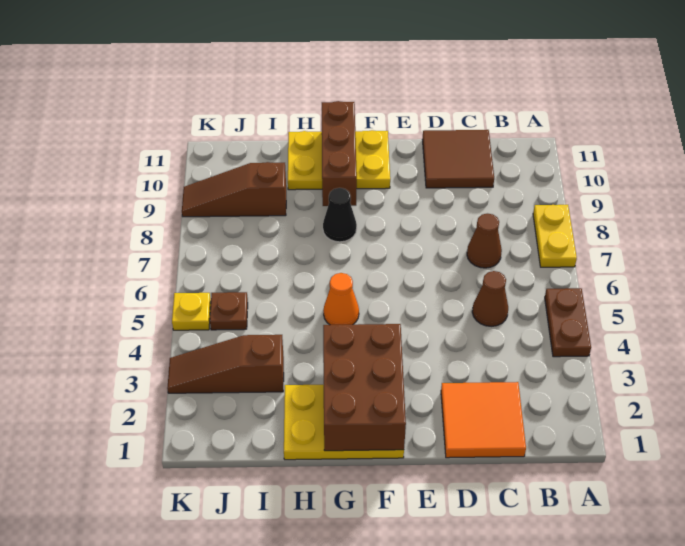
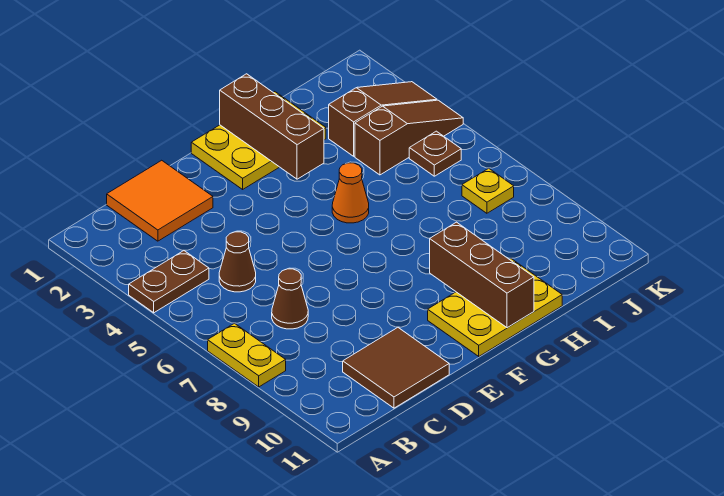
brown plate A4:A5 level 1 -> brown plate A4:B4 level 1
brown brick F1:G3 level 2 -> brown brick G1:G3 level 2
black cone G8 level 1 -> none
brown slope I9:K9 level 1 top I -> brown slope I4:K4 level 1 top I
yellow plate K5 level 1 -> yellow plate J7 level 1

